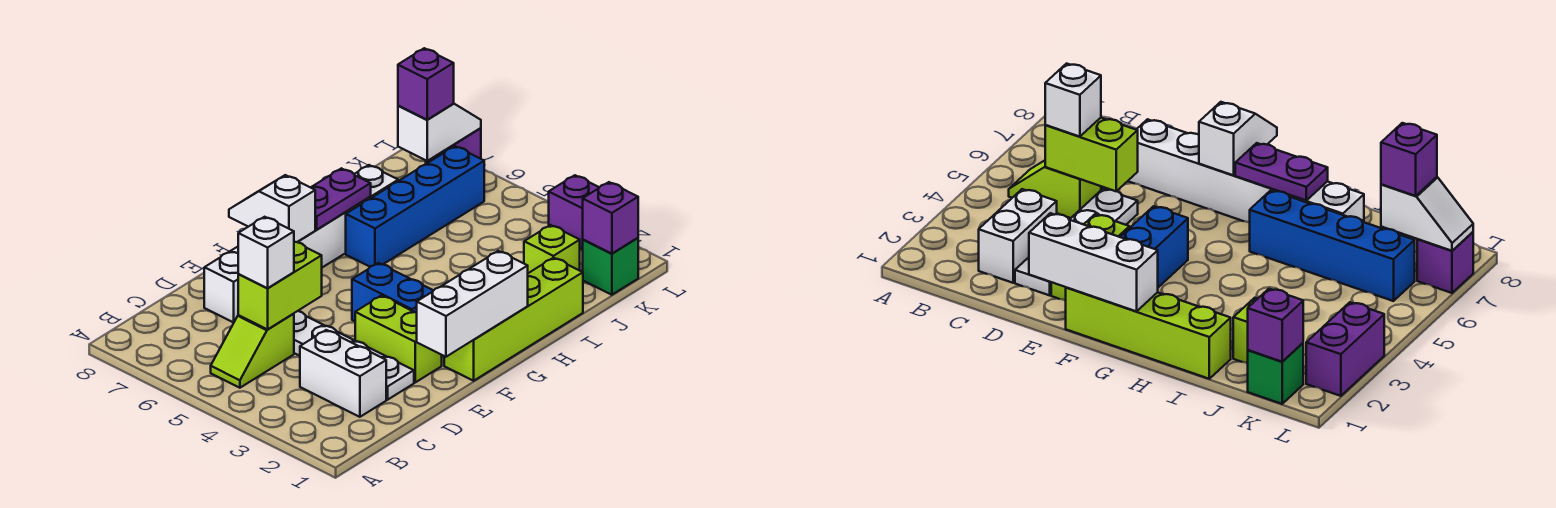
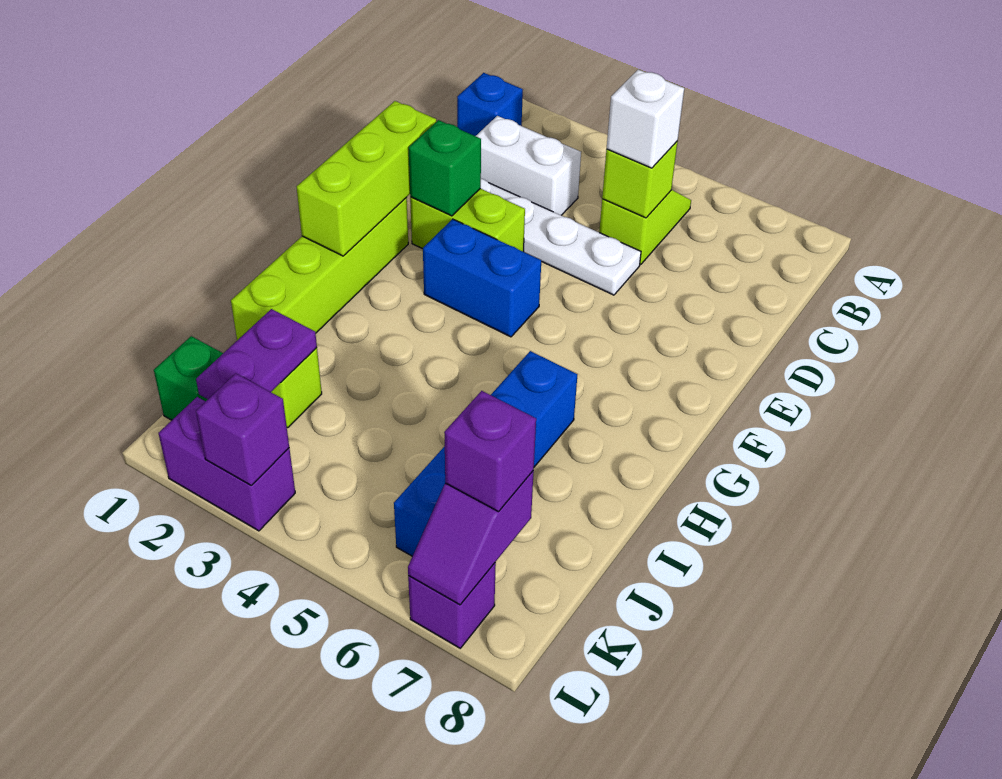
none -> blue brick B1 level 1
lime brick C5:D5 level 2 -> lime brick C5 level 2
white brick D7:I7 level 1 -> none
white brick E1:G1 level 2 -> lime brick E1:G1 level 2
none -> green brick E2 level 2
white slope F7:F8 level 2 top 7 -> none
purple plate G7:H7 level 2 -> purple plate J2:K2 level 2
purple brick K1 level 2 -> purple brick L3 level 2
white slope K7:L7 level 2 top K -> purple slope K7:L7 level 2 top K

